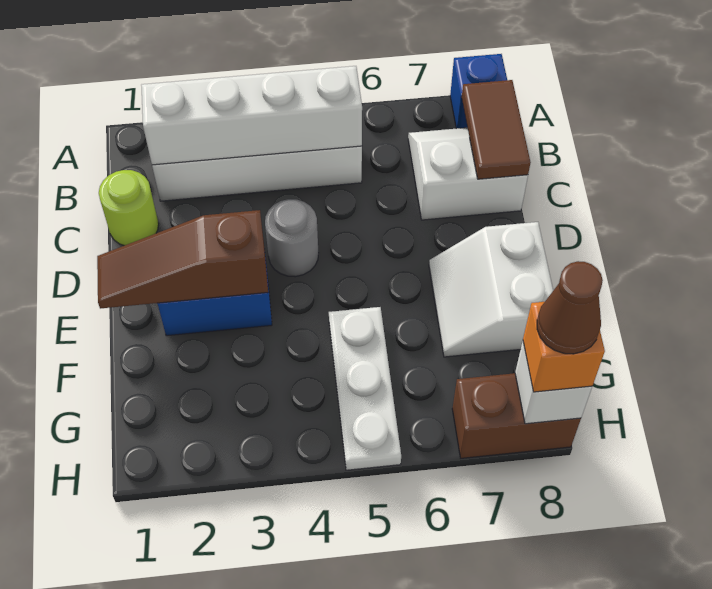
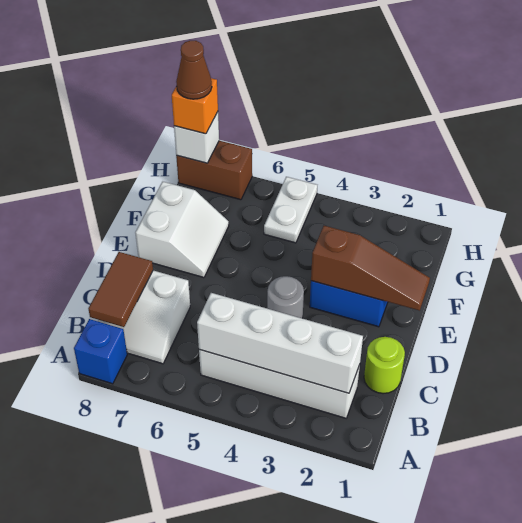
white plate F5:H5 level 1 -> white plate G5:H5 level 1

